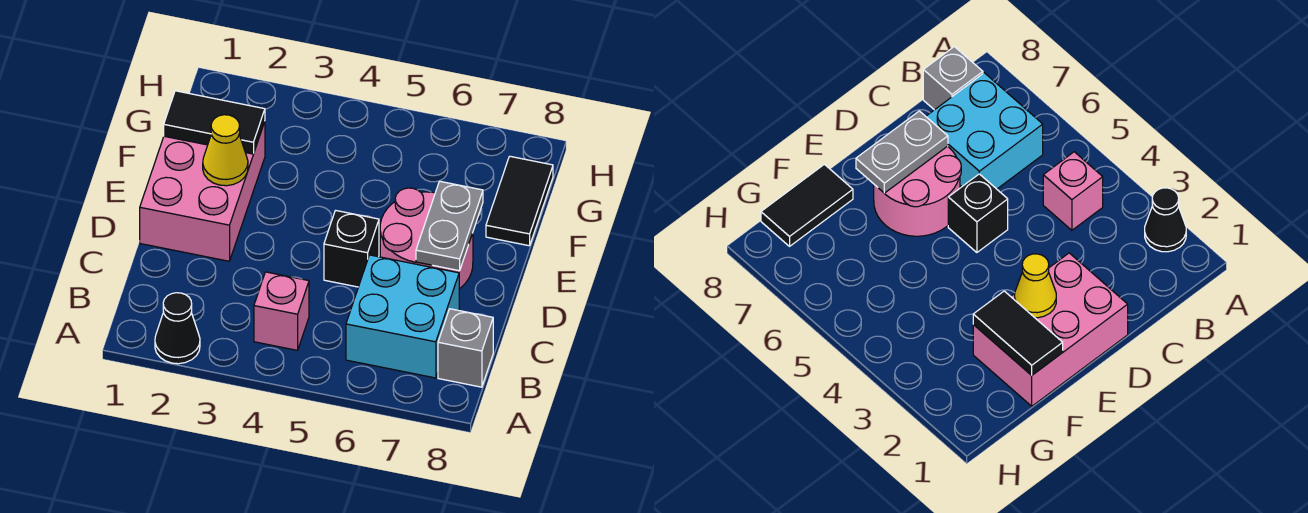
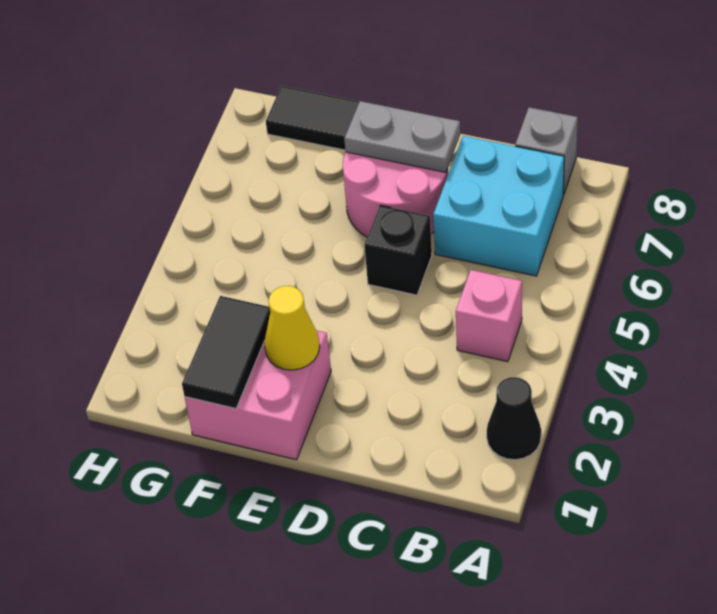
pink brick D1:F2 level 1 -> pink brick E1:F2 level 1

